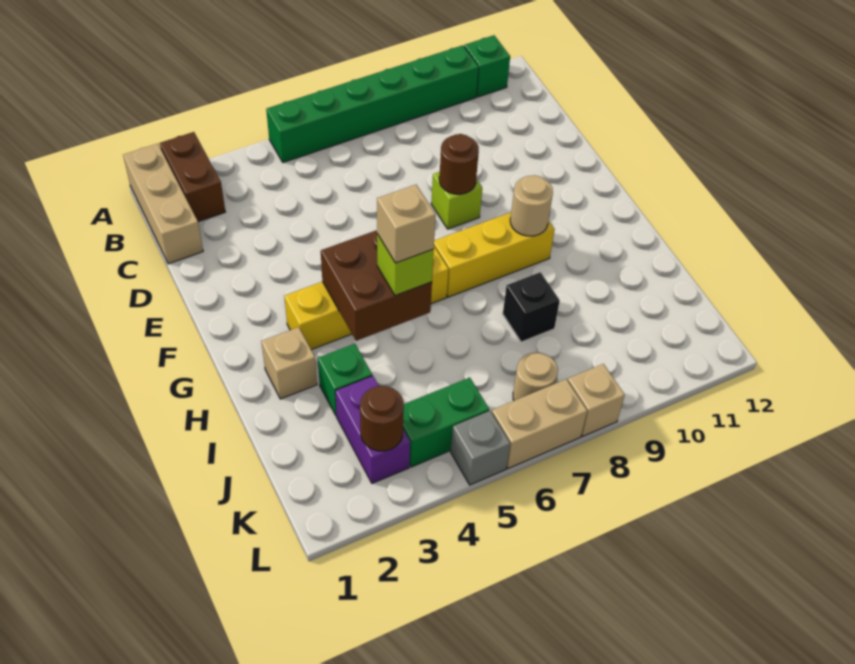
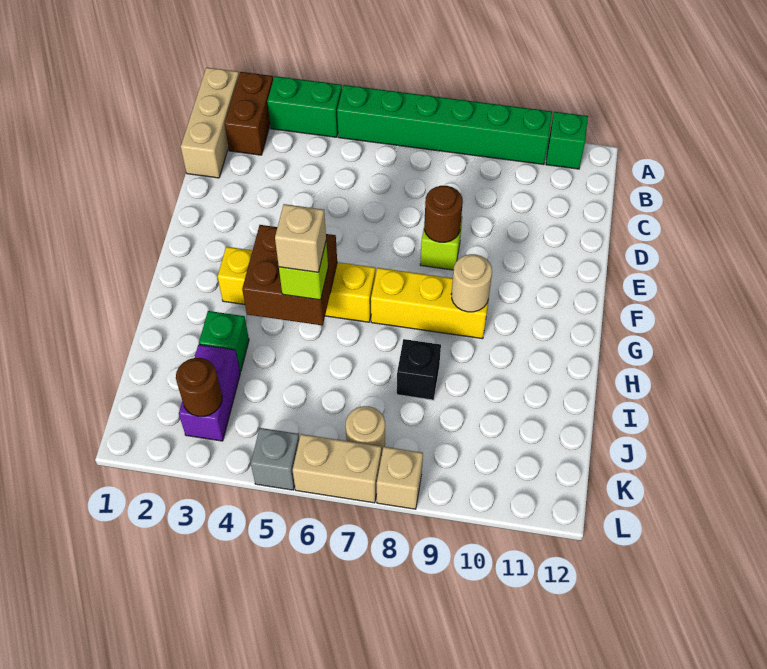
tan brick H2 level 1 -> none
green brick K4:K5 level 1 -> green brick A3:A4 level 1

